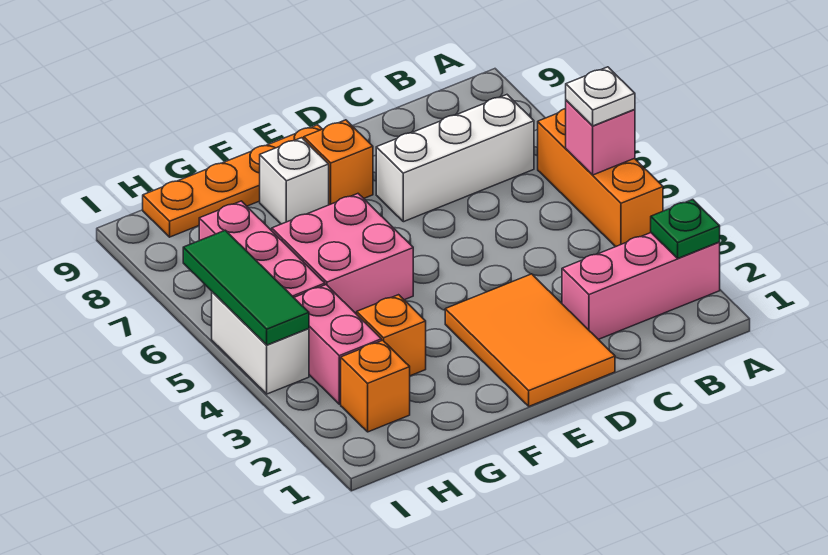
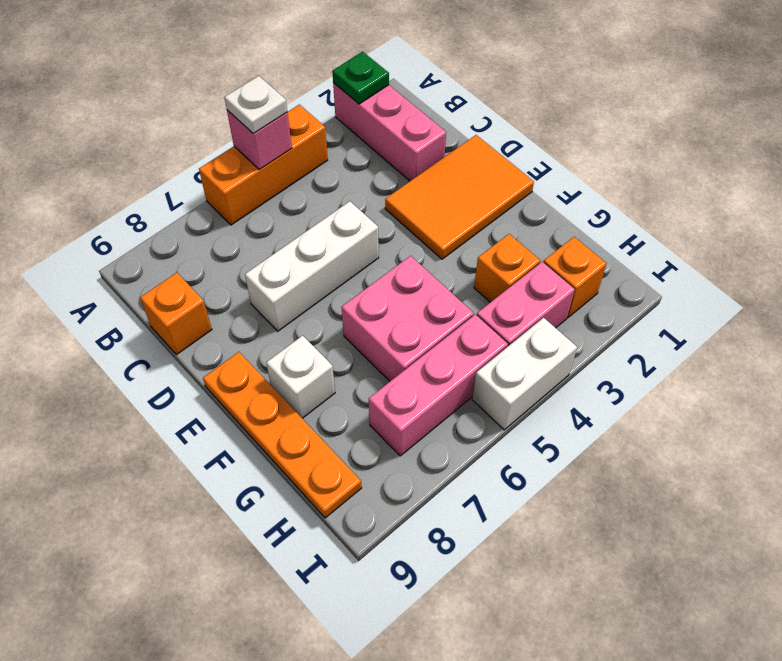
white brick B7:D7 level 1 -> white brick D5:D7 level 1
orange brick E8 level 1 -> orange brick C9 level 1
green tile I4:I6 level 2 -> none

